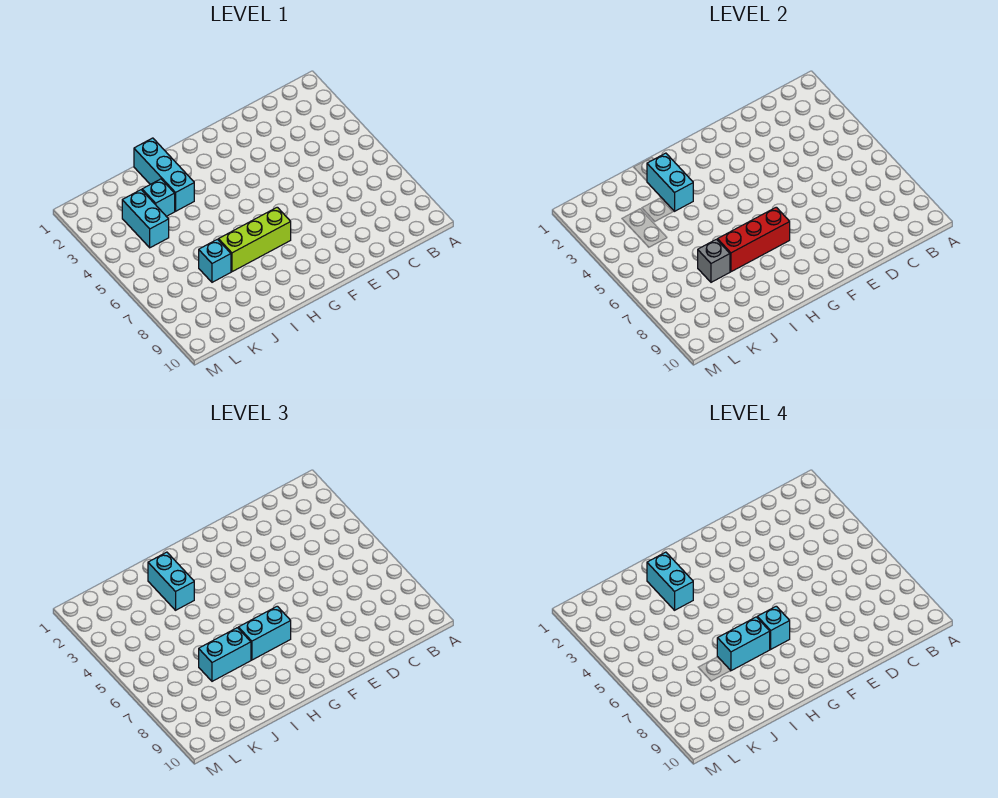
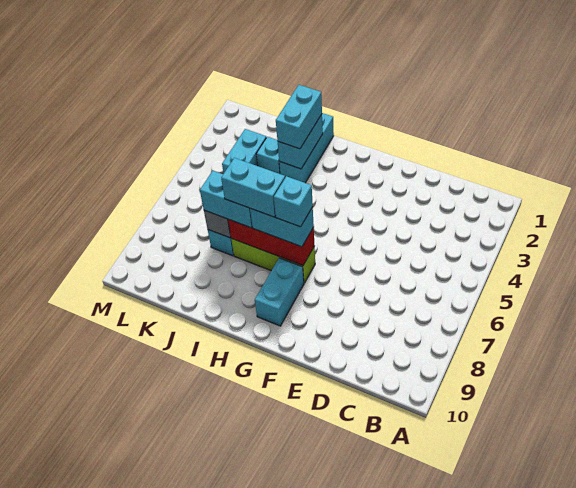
cyan brick I2:I3 level 4 -> cyan brick G8:G9 level 1

